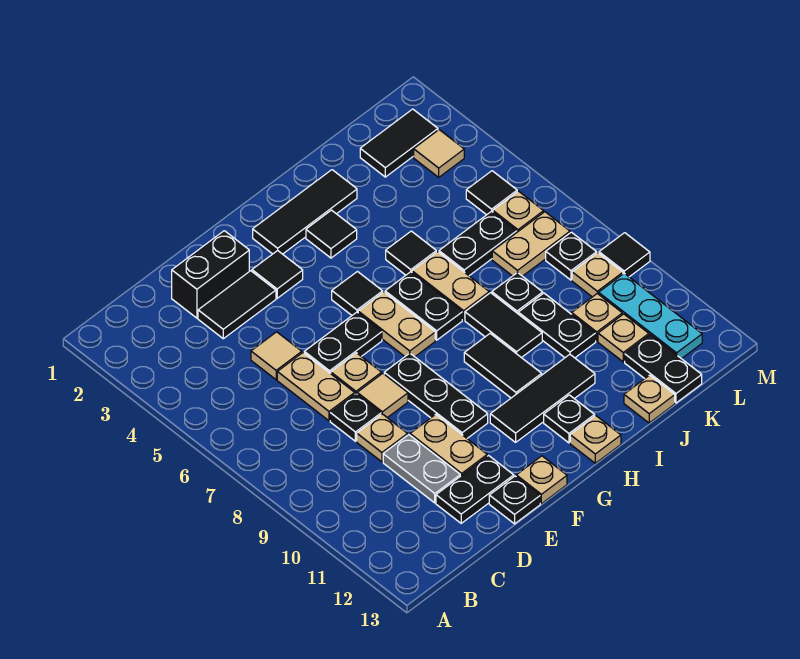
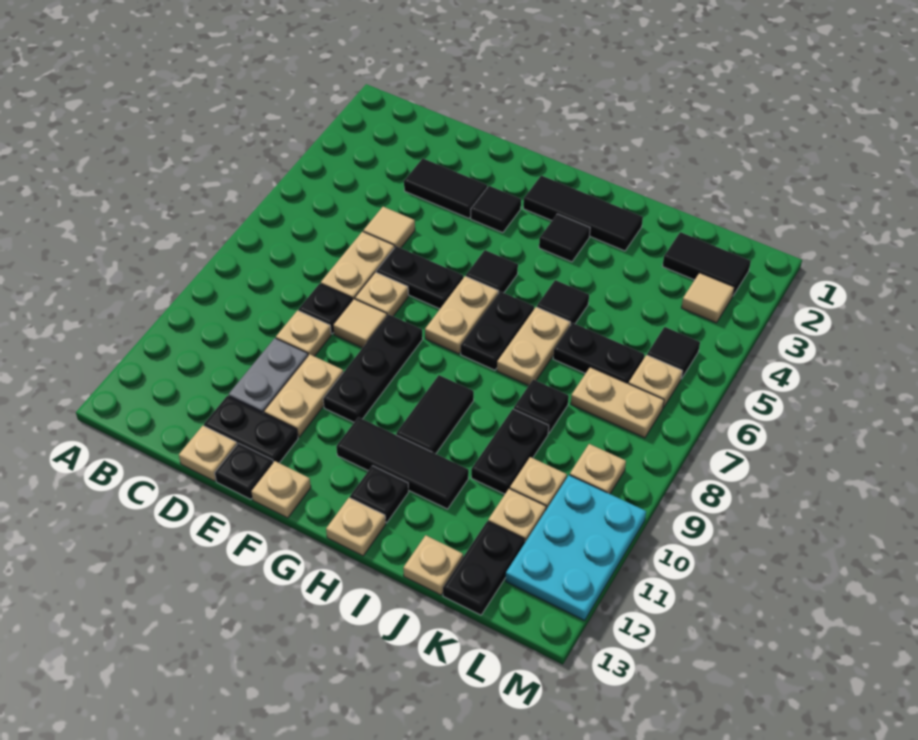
black brick D2:E2 level 1 -> none
none -> tan plate D13 level 1
black tile I8:I9 level 1 -> none
black plate L8 level 1 -> none
cyan plate L10:L12 level 1 -> cyan plate L10:M12 level 1
black tile M9 level 1 -> none

